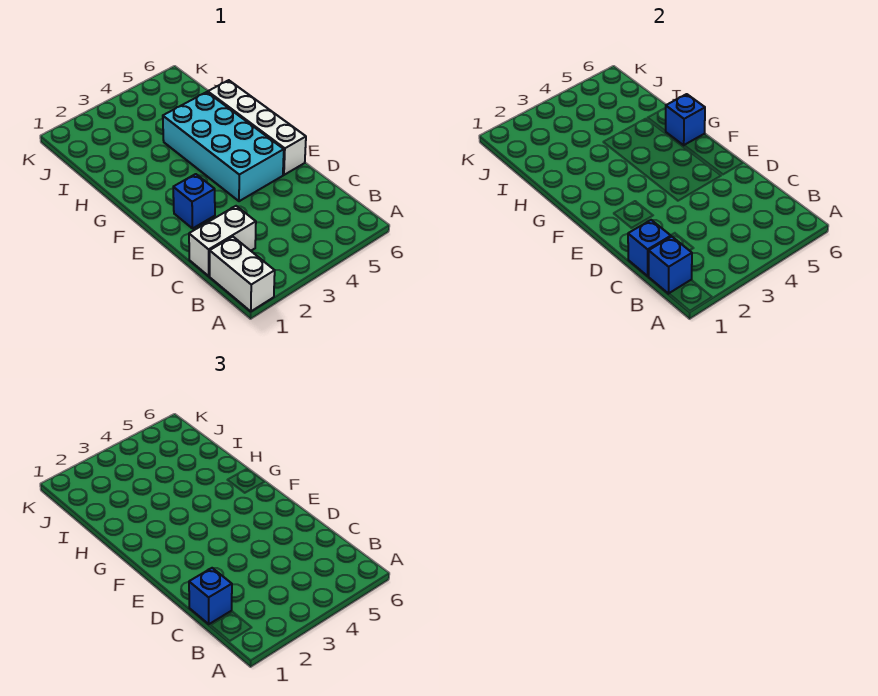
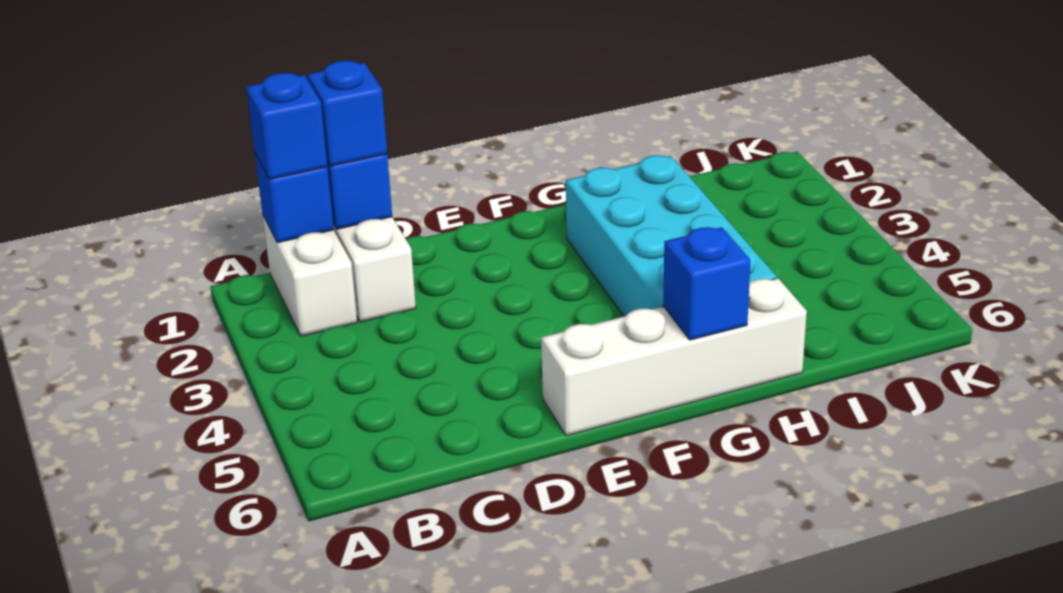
white brick A1:B1 level 1 -> white brick B1:B2 level 1
blue brick E2 level 1 -> blue brick B1 level 3
cyan brick E4:H5 level 1 -> cyan brick G2:H5 level 1

